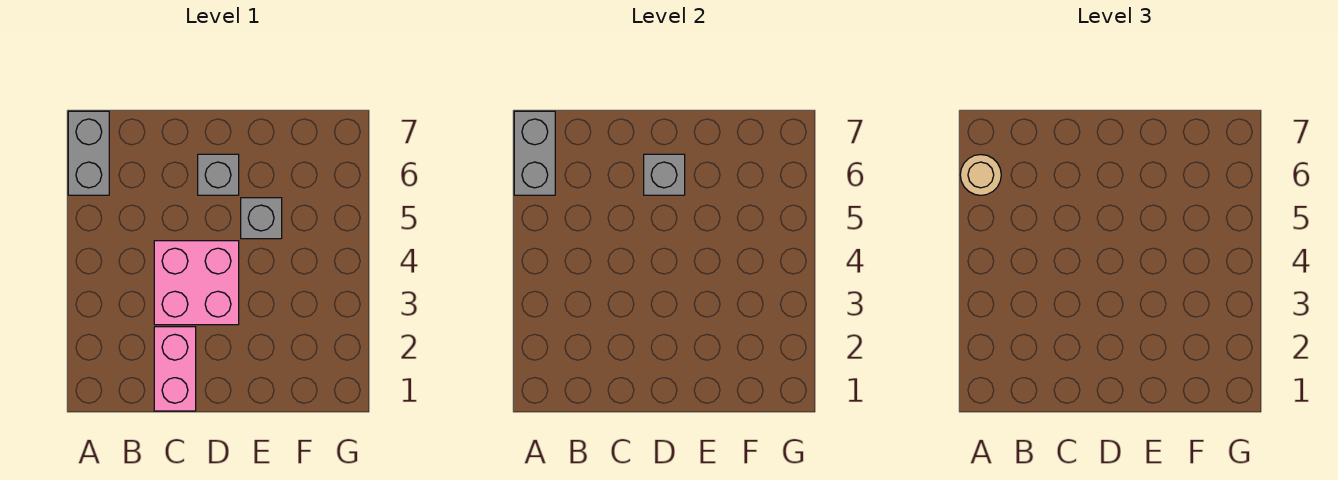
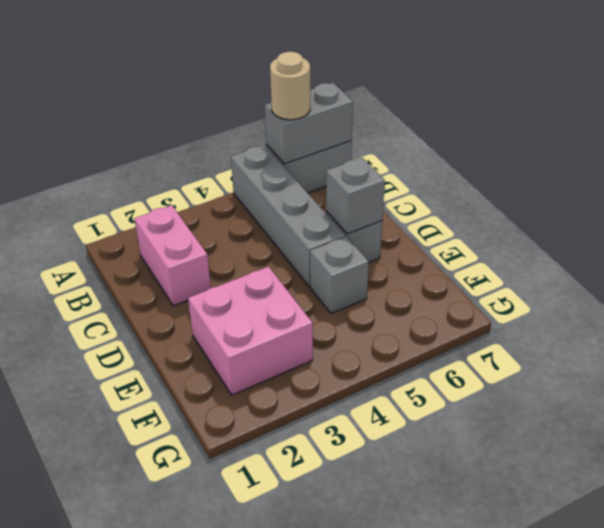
none -> grey brick A5:D5 level 1
pink brick C1:C2 level 1 -> pink brick B2:C2 level 1
pink brick C3:D4 level 1 -> pink brick E2:F3 level 1

